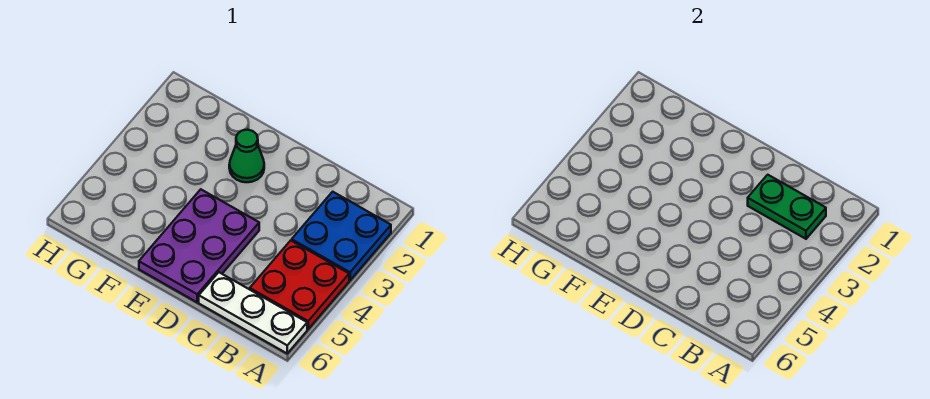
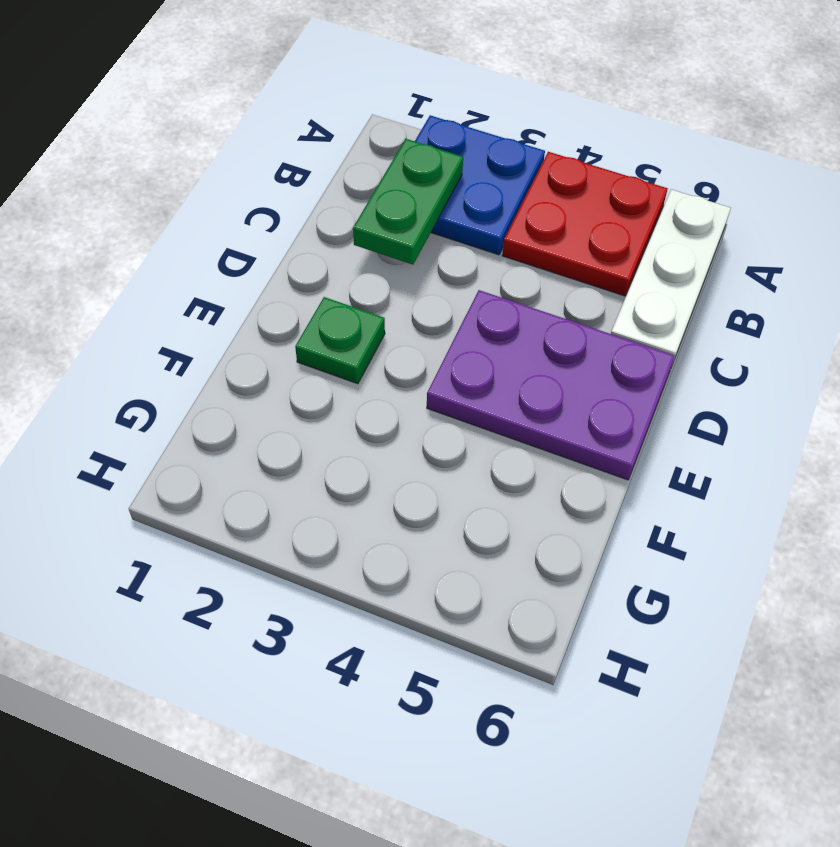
green cone E2 level 1 -> green plate E2 level 1

